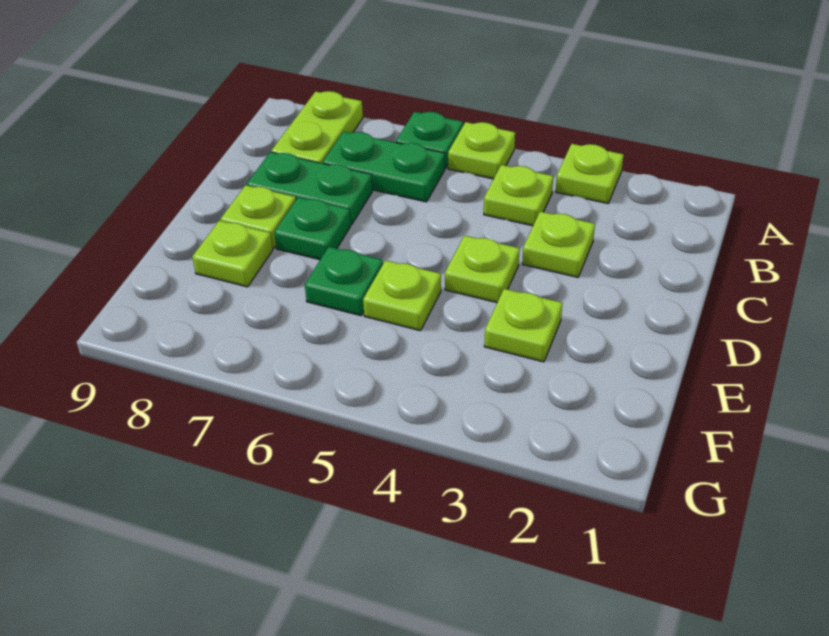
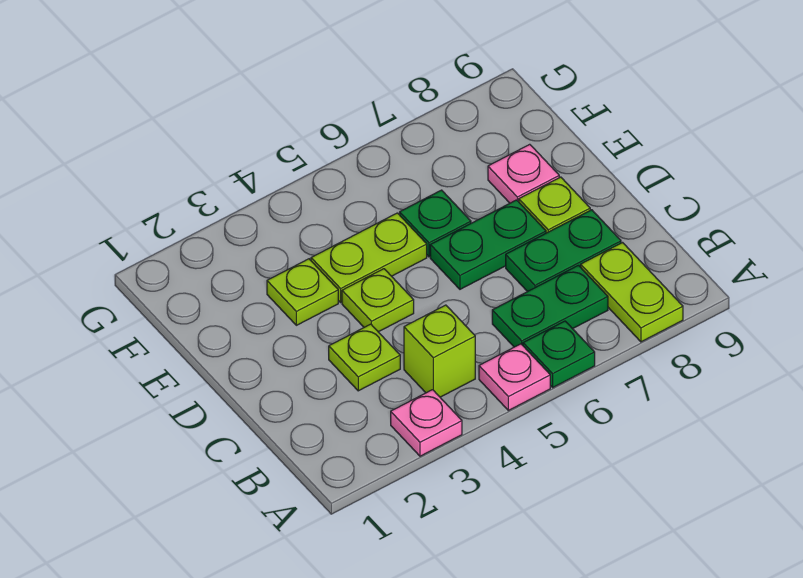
lime plate A3 level 1 -> pink plate A3 level 1
lime plate A5 level 1 -> pink plate A5 level 1
lime plate B4 level 1 -> lime brick B4 level 1
green plate D7 level 1 -> green plate D6:D7 level 1
lime plate E5 level 1 -> lime plate E4:E5 level 1
lime plate E8 level 1 -> pink plate E8 level 1

